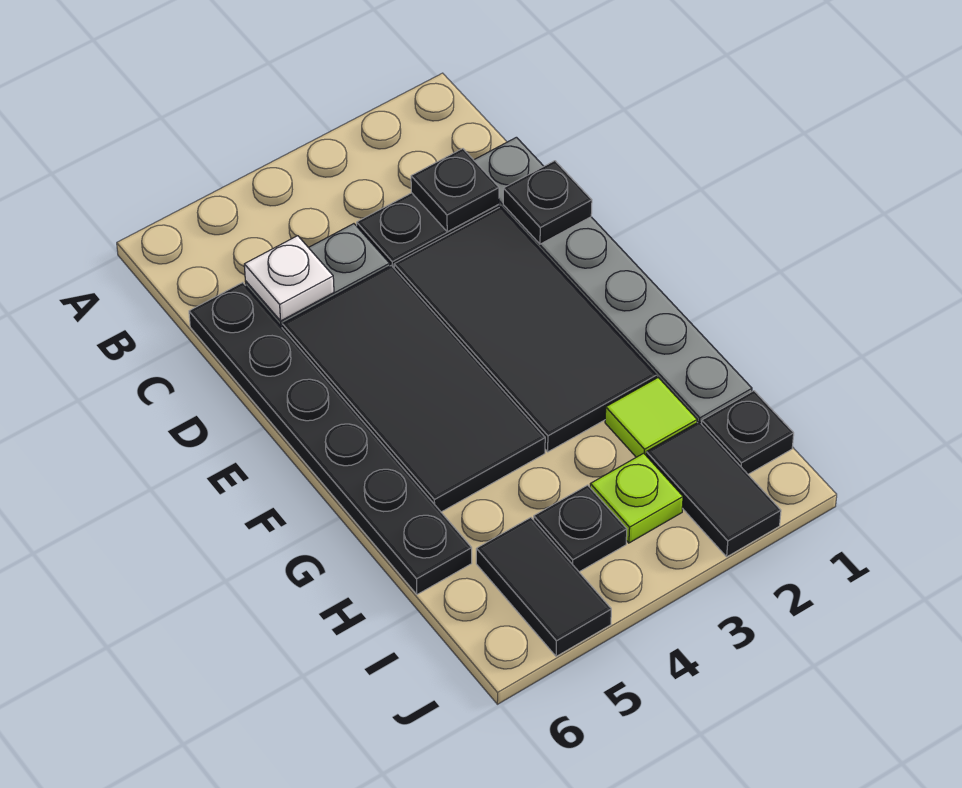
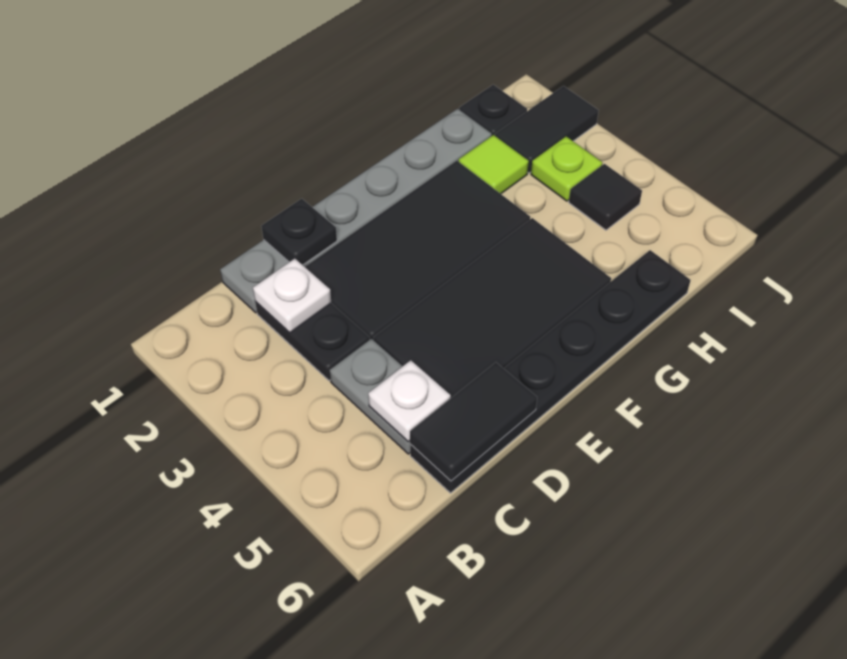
black plate C2 level 2 -> white plate C2 level 2
black plate I4 level 1 -> black tile I4 level 1
black tile I5:J5 level 1 -> black tile C6:D6 level 2

